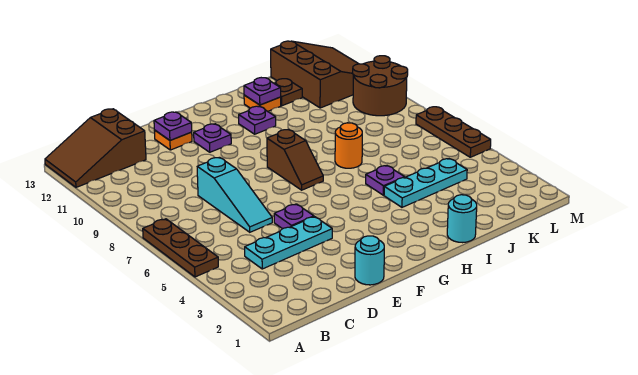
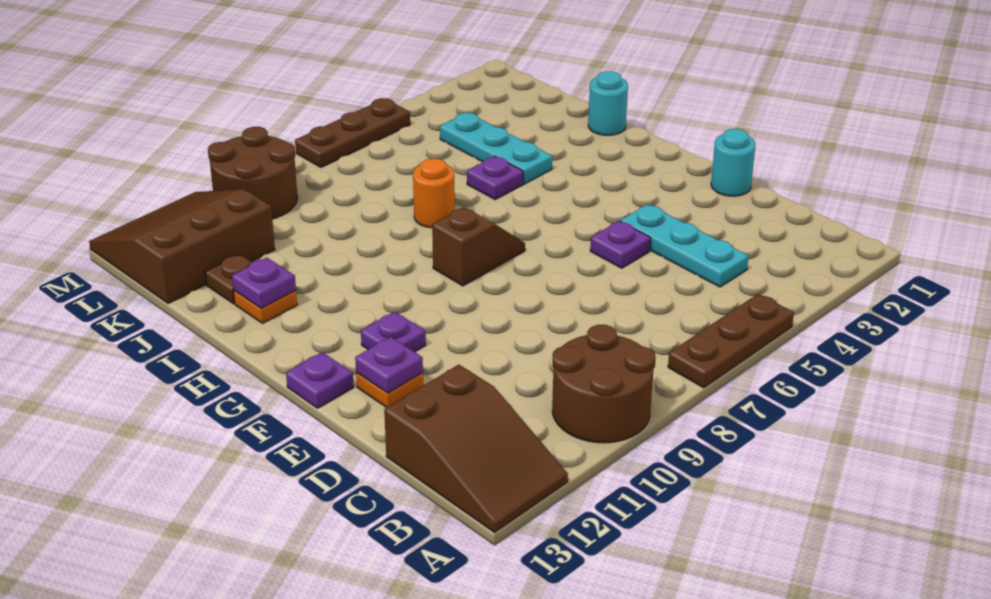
none -> brown round brick A9:B10 level 1
cyan slope D6:D8 level 1 top 8 -> none
purple plate H11 level 1 -> purple plate F13 level 1

